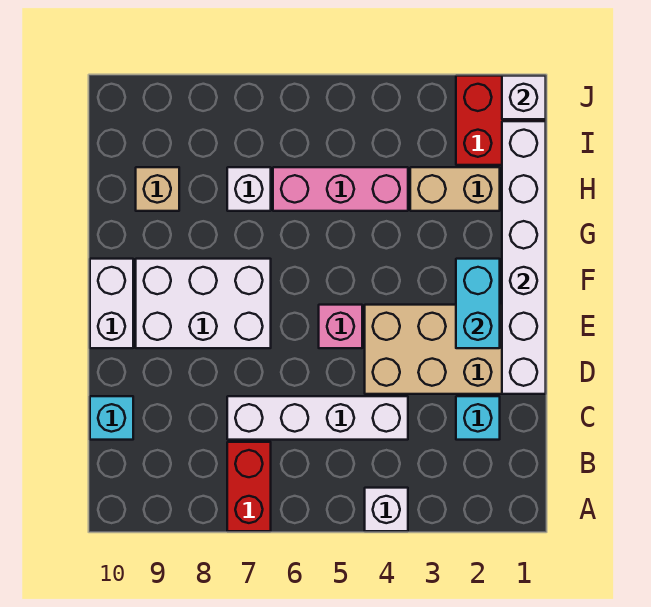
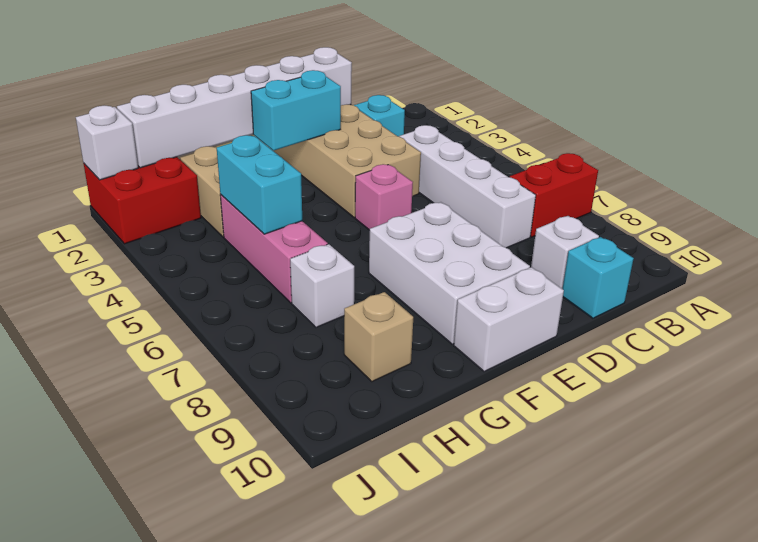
white brick A4 level 1 -> white brick C9 level 1
none -> cyan brick H4:H5 level 2

